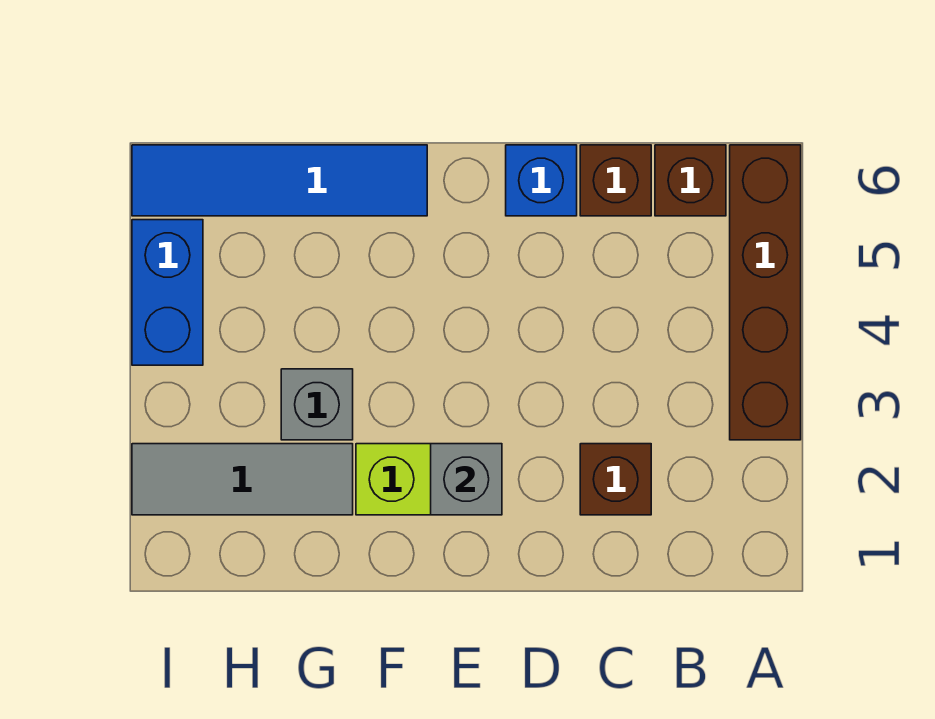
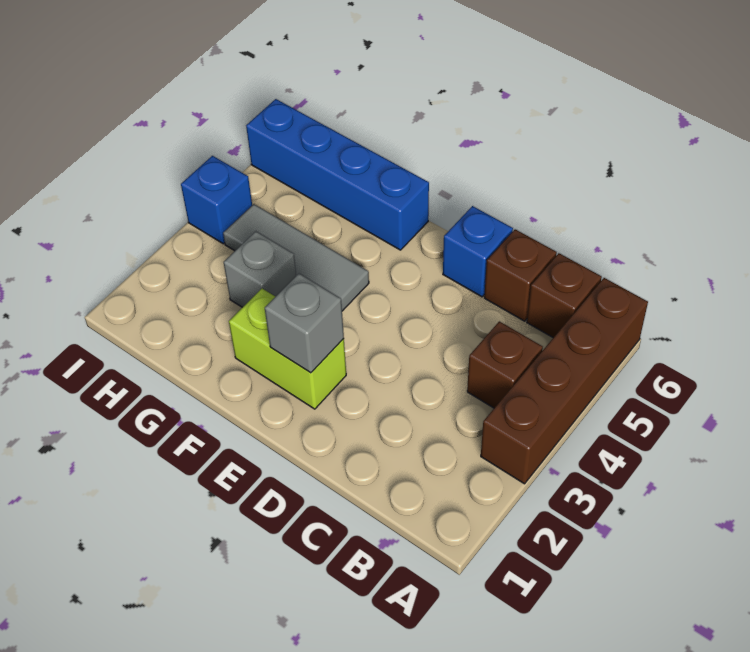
brown brick C2 level 1 -> brown brick B4 level 1
blue tile F6:I6 level 1 -> blue brick F6:I6 level 1
grey tile G2:I2 level 1 -> grey tile F4:H4 level 1
blue brick I4:I5 level 1 -> blue brick I4 level 1

